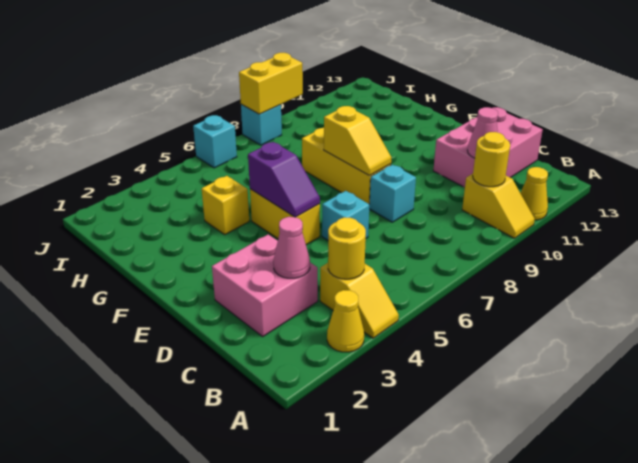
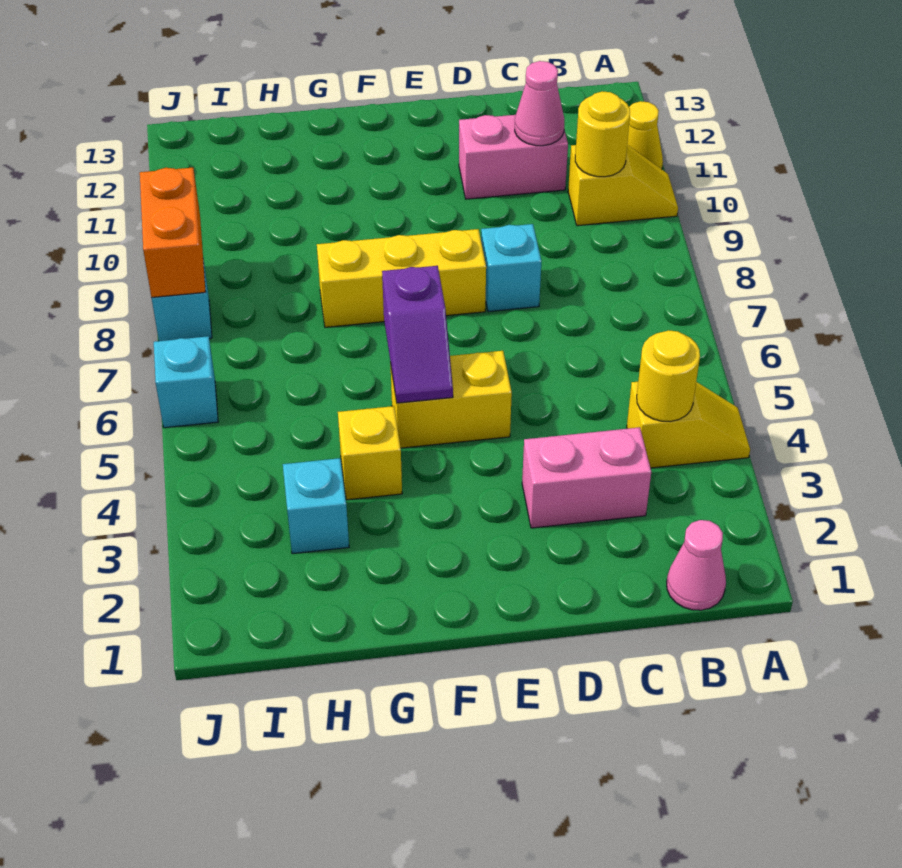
yellow cone A3 level 1 -> none
pink brick C2:D3 level 1 -> pink brick C3:D3 level 1
pink cone C3 level 2 -> pink cone B1 level 1
pink brick C11:D13 level 1 -> pink brick C11:D11 level 1
cyan brick D6 level 1 -> cyan brick H3 level 1
purple slope E5:F5 level 2 top F -> purple slope F5:F6 level 2 top 6
yellow slope E8:F8 level 2 top F -> none
yellow brick J8:J9 level 2 -> orange brick J8:J9 level 2

